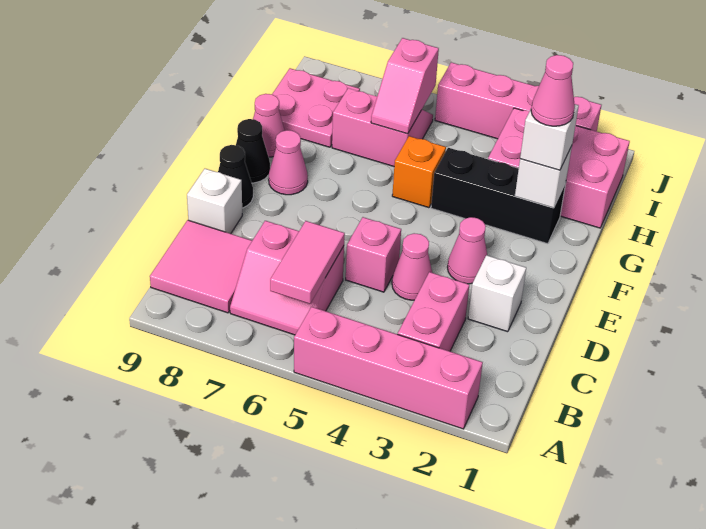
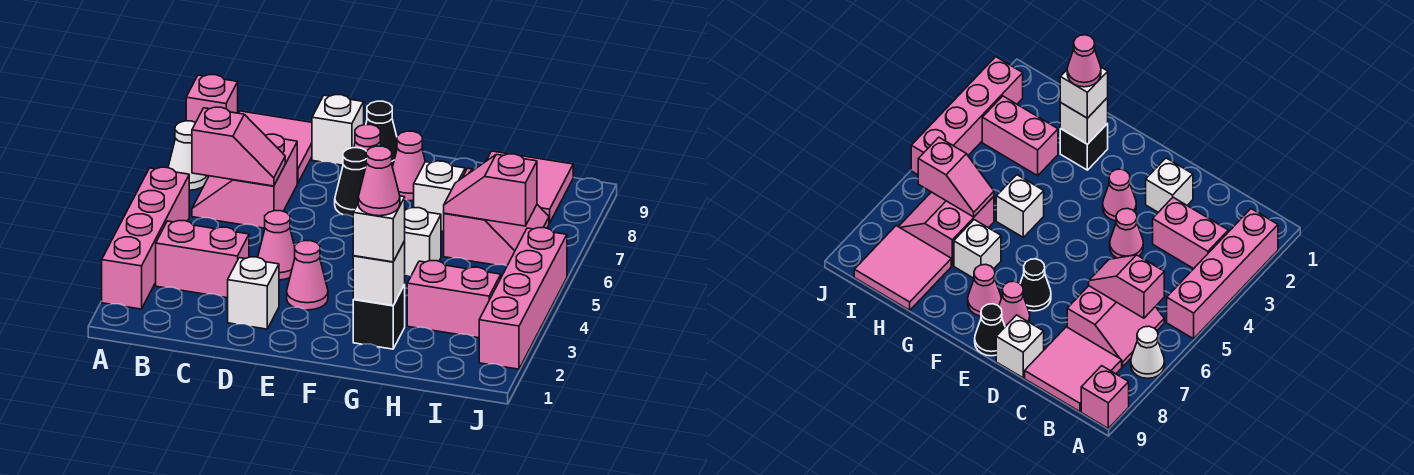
none -> white cone A7 level 1
pink tile B6:C6 level 2 -> pink slope B6:C6 level 2 top B
pink brick D5 level 1 -> pink brick A9 level 1
black cone F9 level 1 -> black cone E7 level 1
black brick G2:G4 level 1 -> black brick G2 level 1
orange brick G5 level 1 -> white brick G5 level 1
none -> white brick G7 level 1
pink cone G9 level 1 -> pink cone E8 level 1
pink brick H1:I3 level 1 -> pink brick H3:I3 level 1
pink plate H8:I9 level 1 -> pink tile H8:I9 level 1

